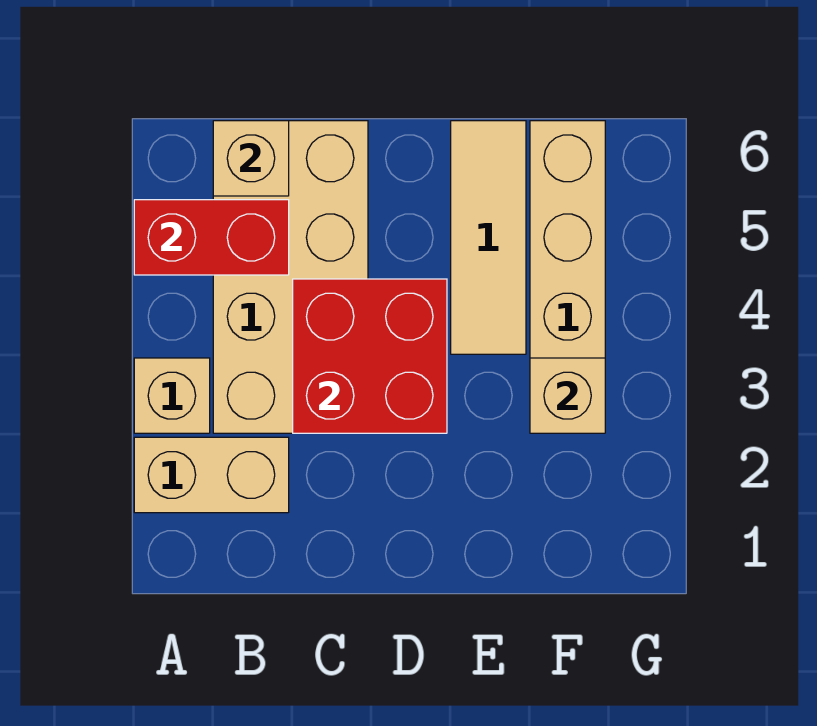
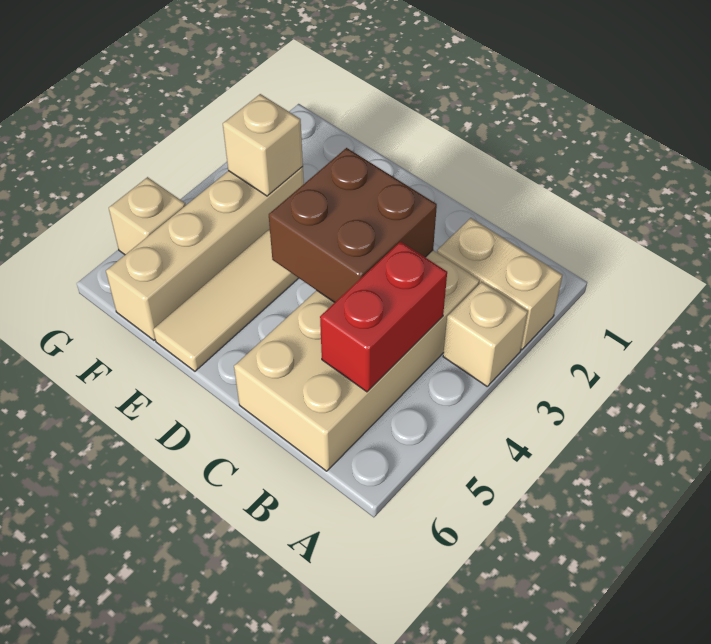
red brick A5:B5 level 2 -> red brick B4:B5 level 2
tan brick B6 level 2 -> tan brick G5 level 1
red brick C3:D4 level 2 -> brown brick C3:D4 level 2

